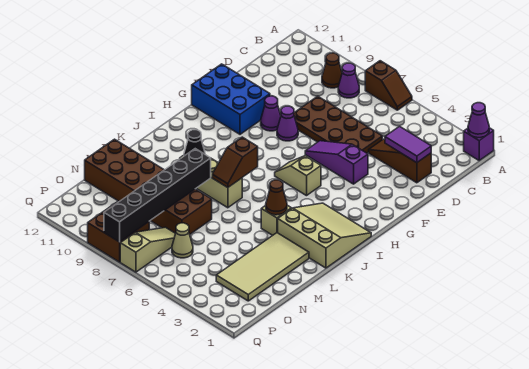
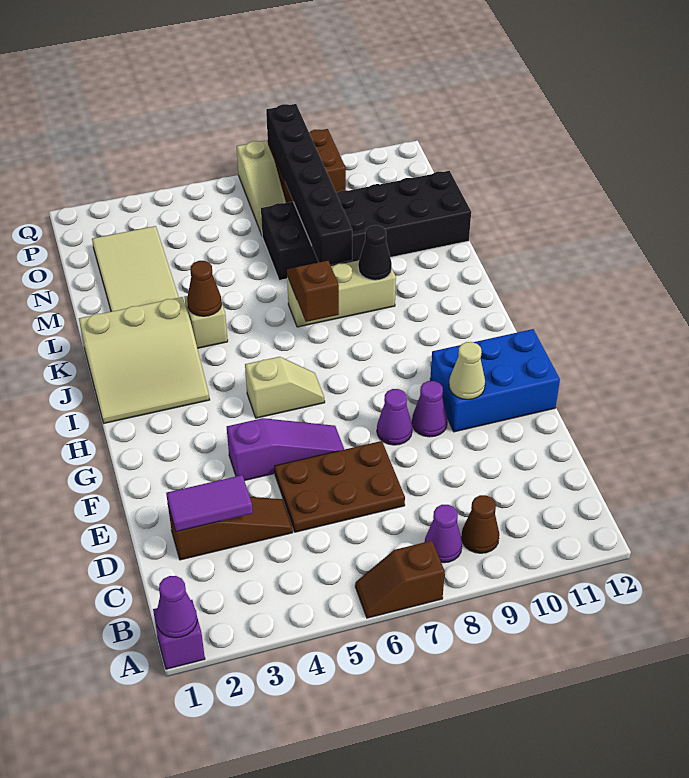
brown plate D5:E8 level 1 -> brown plate D5:E7 level 1
brown brick M7:N12 level 1 -> black brick M7:N12 level 1
tan cone O6 level 1 -> tan cone F10 level 2

